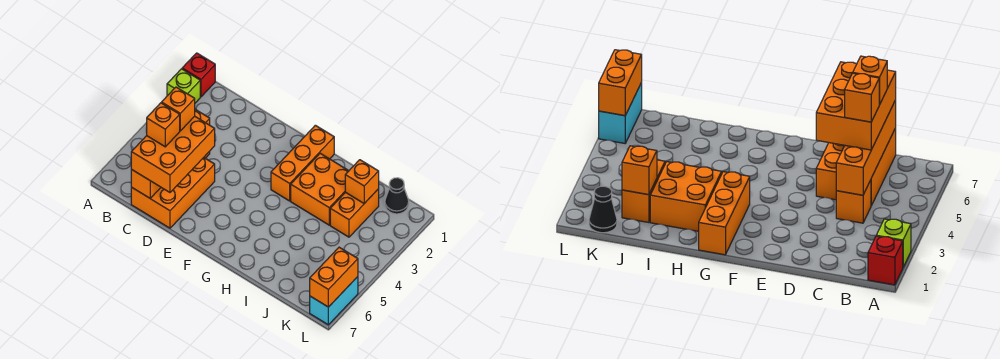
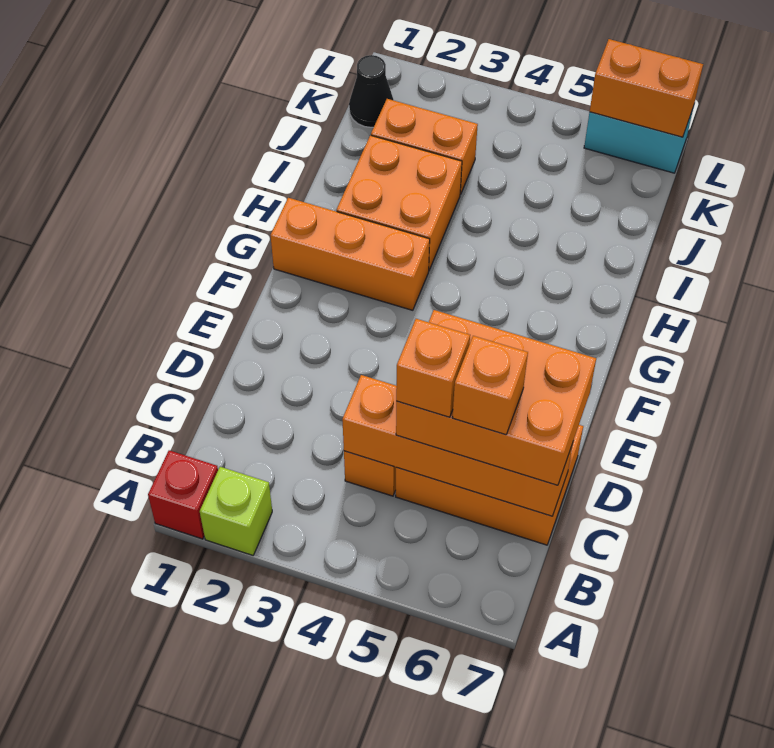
orange brick J2 level 2 -> none

